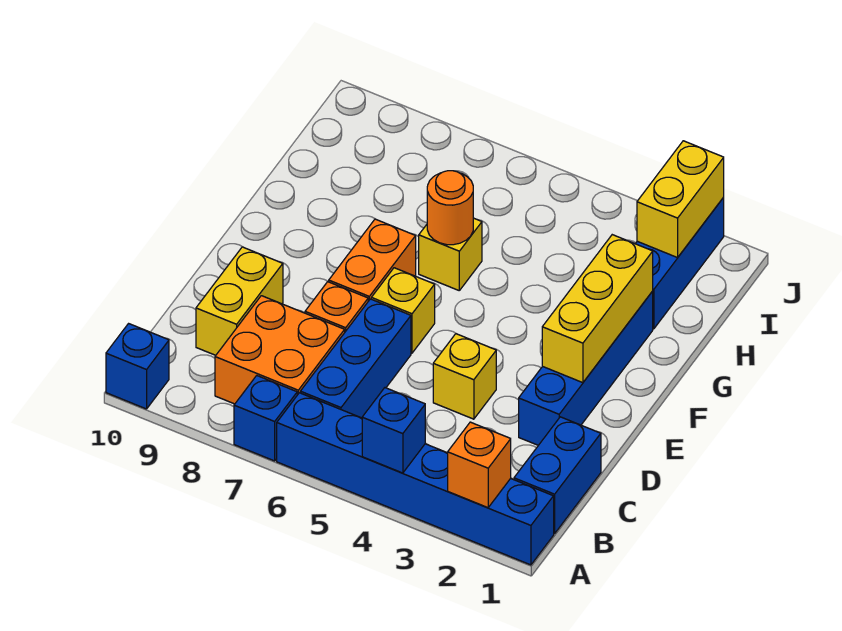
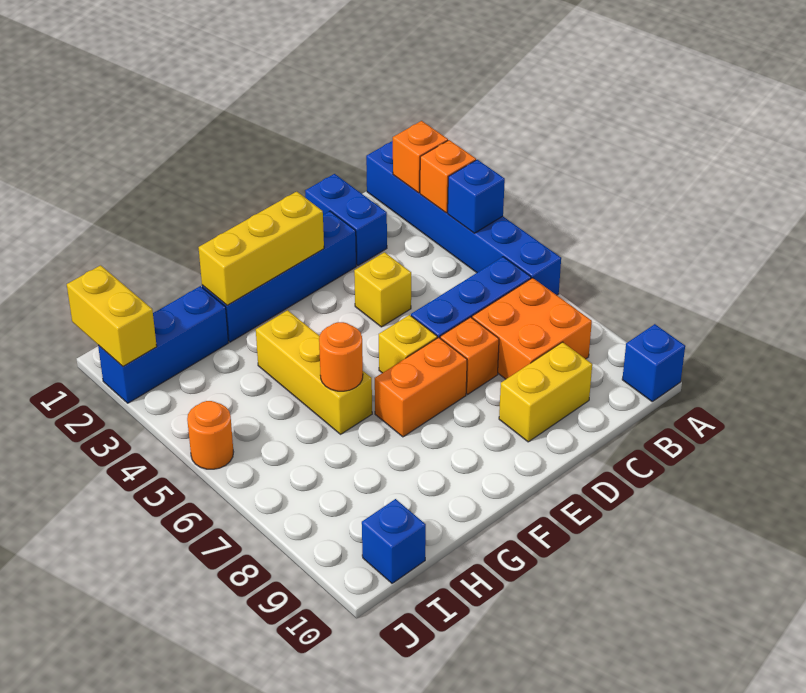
none -> orange brick A3 level 2
blue brick A7 level 1 -> blue brick I10 level 1
blue brick B1:C1 level 1 -> blue brick C1:C2 level 1
yellow brick G6 level 1 -> yellow brick G4:G6 level 1
yellow brick I2:J2 level 2 -> yellow brick J1:J2 level 2
none -> orange round brick J5 level 1

